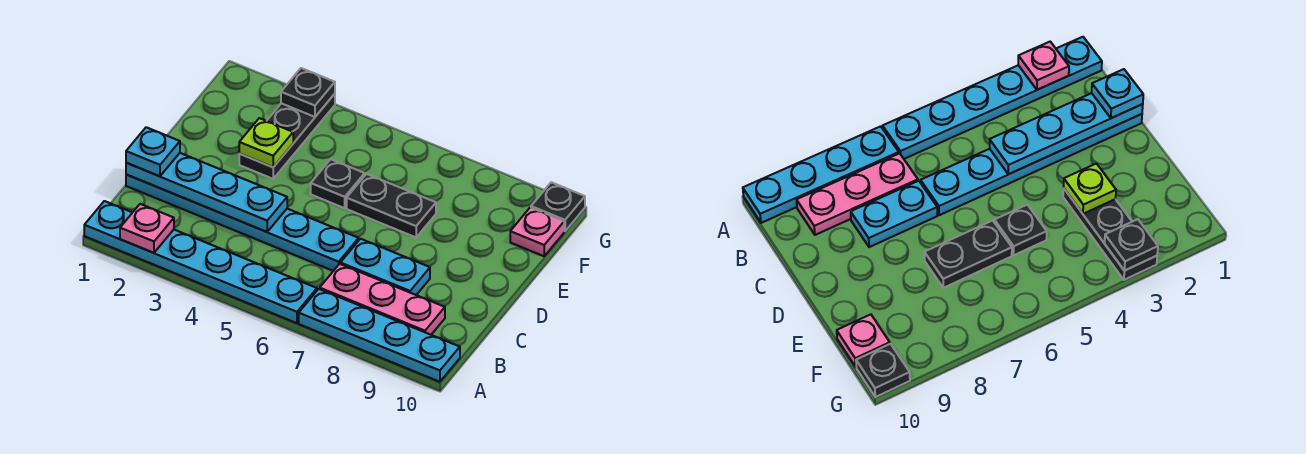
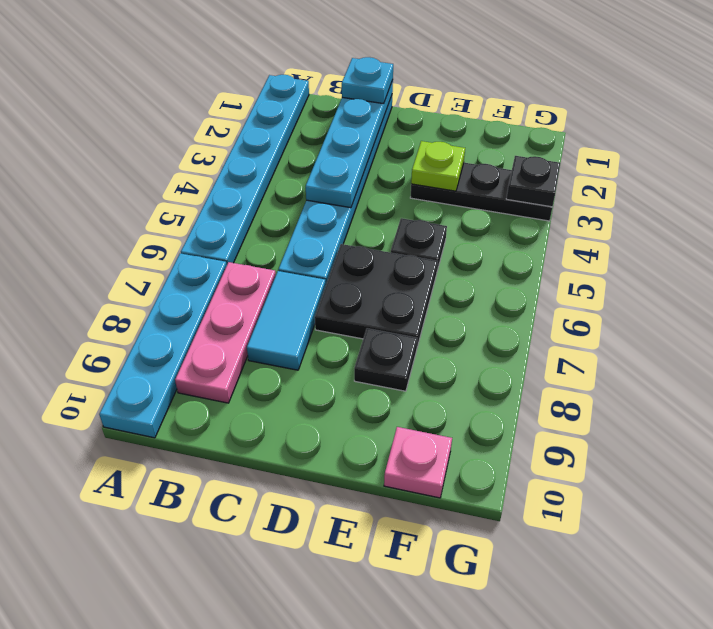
pink plate A2 level 2 -> none
cyan plate C7:C8 level 1 -> cyan tile C7:C8 level 1
black plate E6:E7 level 1 -> black plate D6:E7 level 1
black plate G10 level 1 -> black plate E8 level 1

